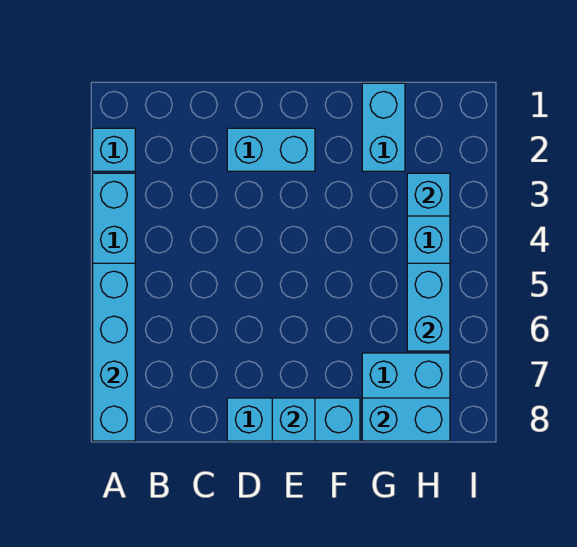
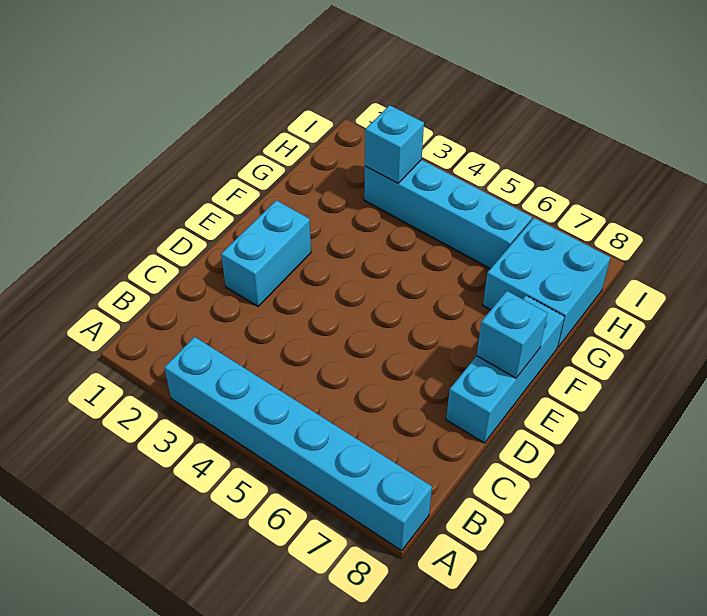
cyan brick A2 level 1 -> none
cyan brick A5:A8 level 2 -> none
cyan brick G1:G2 level 1 -> none
cyan brick G8:H8 level 2 -> none
cyan brick H5:H6 level 2 -> none

